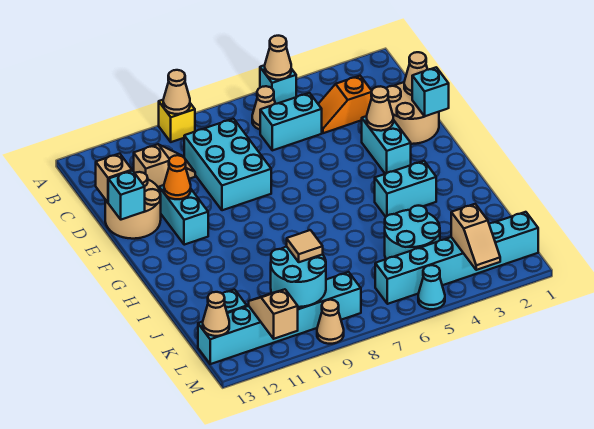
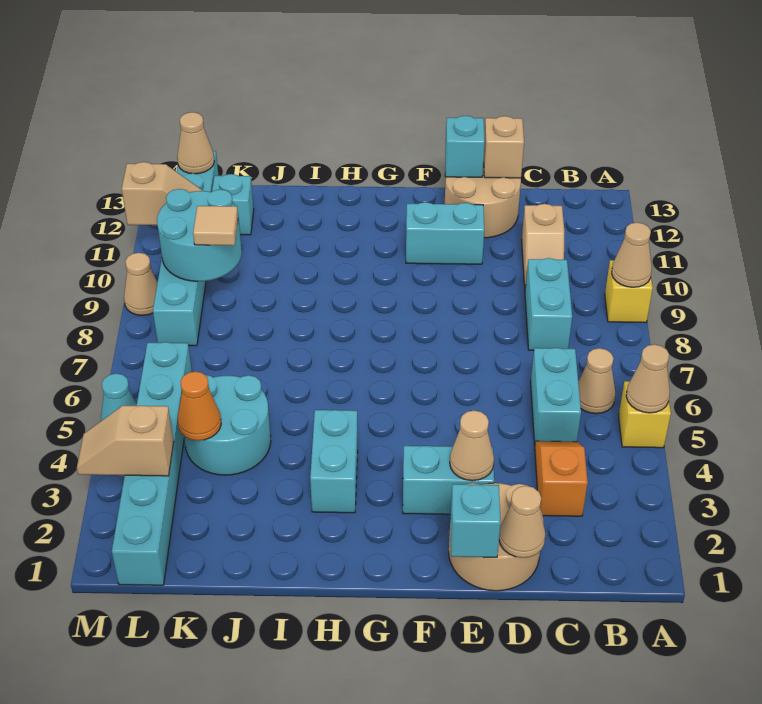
cyan brick A5 level 1 -> yellow brick A5 level 1
cyan brick C8:E9 level 1 -> cyan brick C8:C9 level 1
orange cone E11 level 2 -> orange cone K4 level 2

